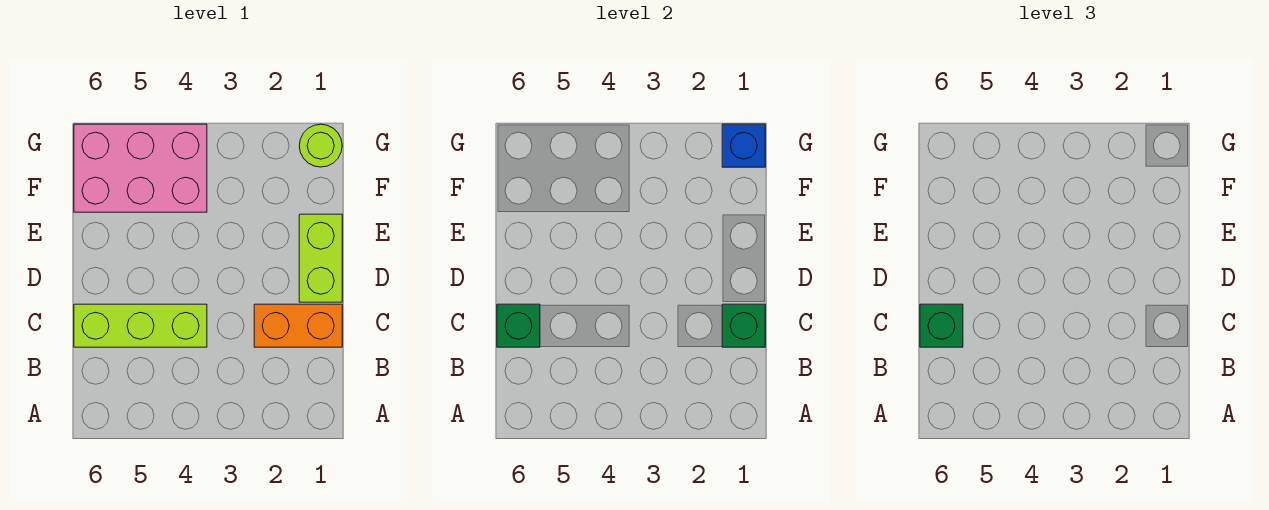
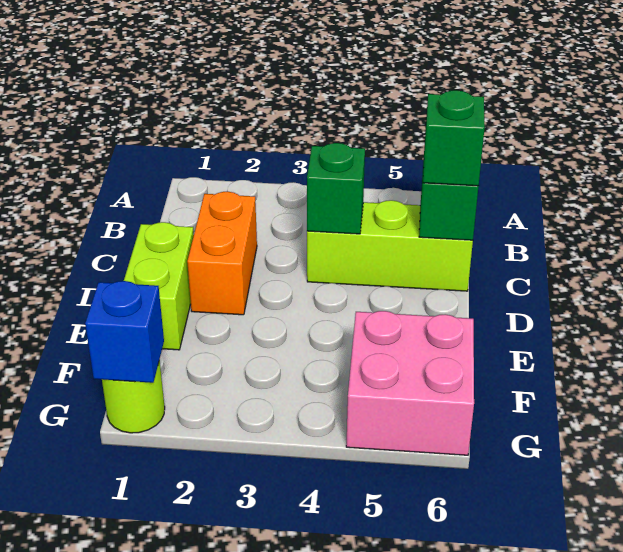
orange brick C1:C2 level 1 -> orange brick C2:D2 level 1
green brick C1 level 2 -> green brick C4 level 2
pink brick F4:G6 level 1 -> pink brick F5:G6 level 1

